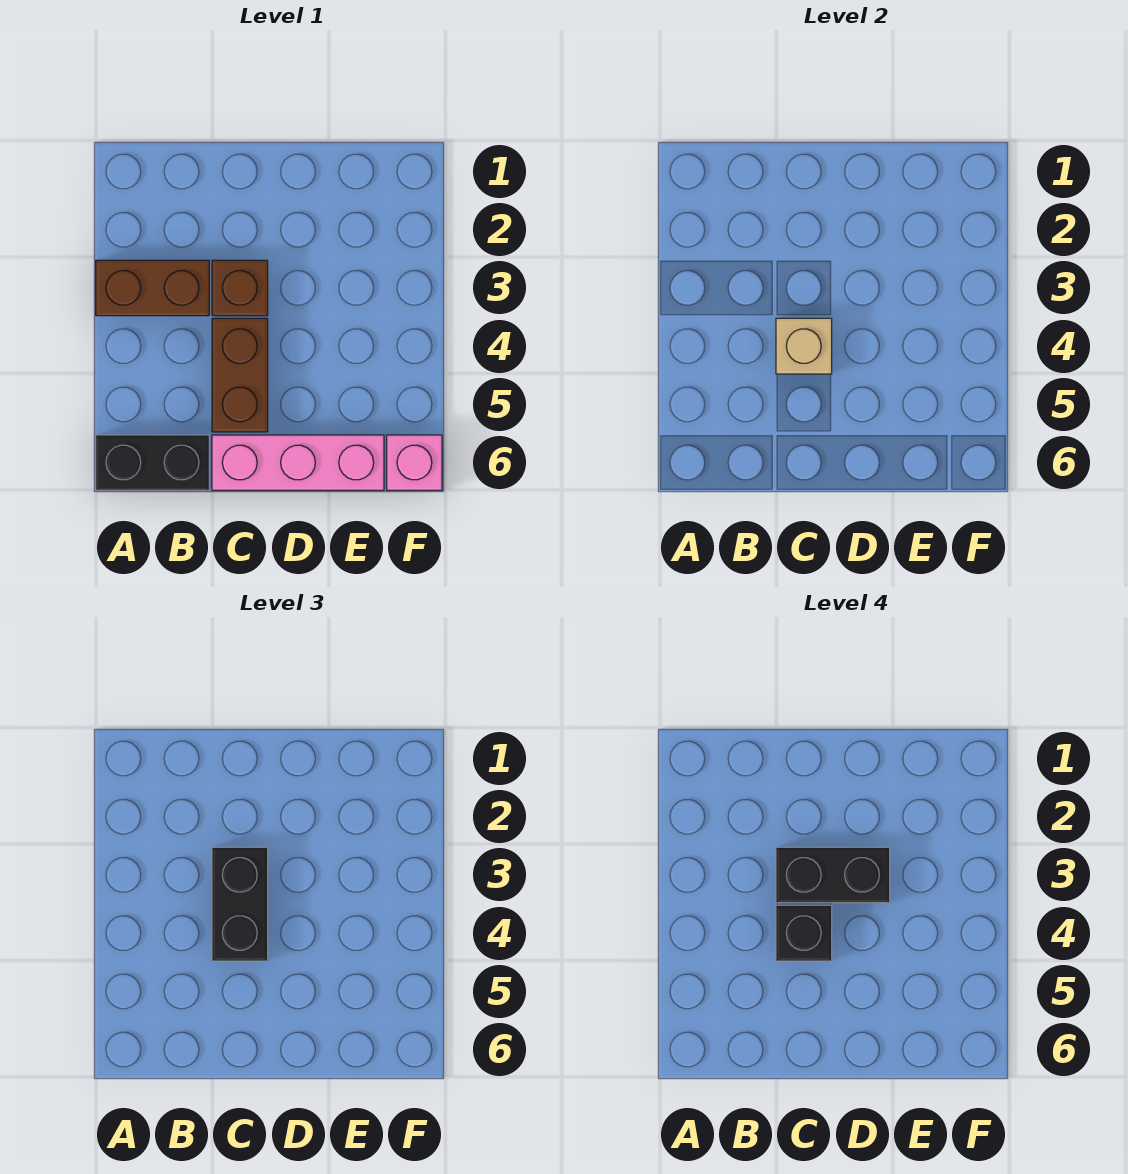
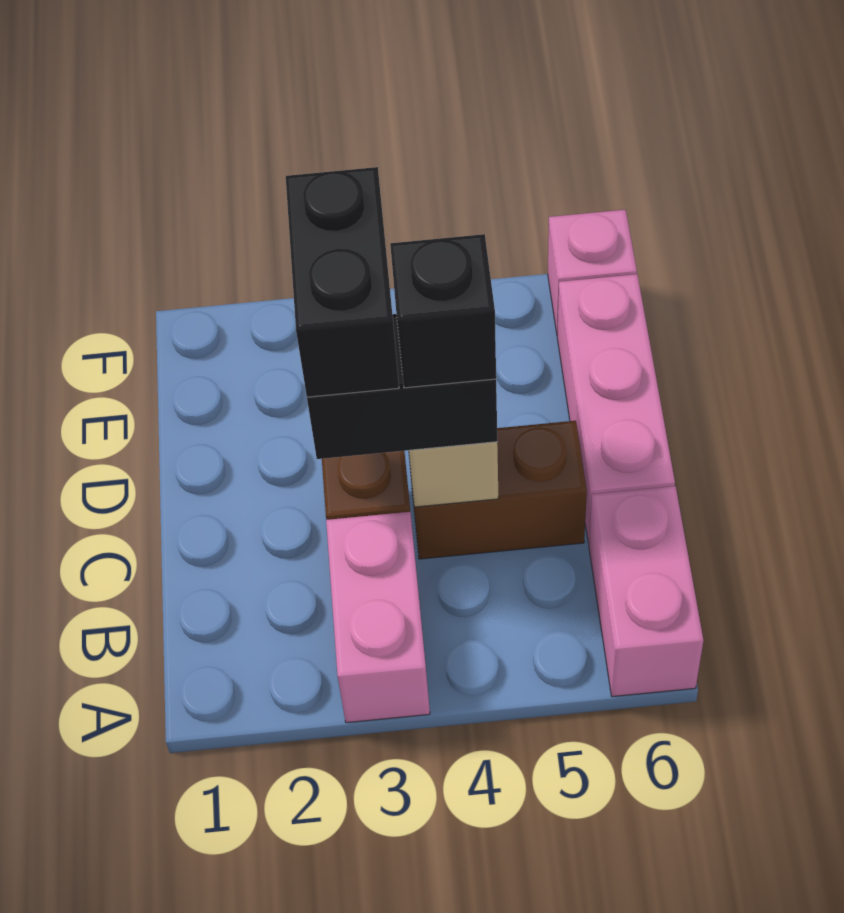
brown brick A3:B3 level 1 -> pink brick A3:B3 level 1
black brick A6:B6 level 1 -> pink brick A6:B6 level 1

